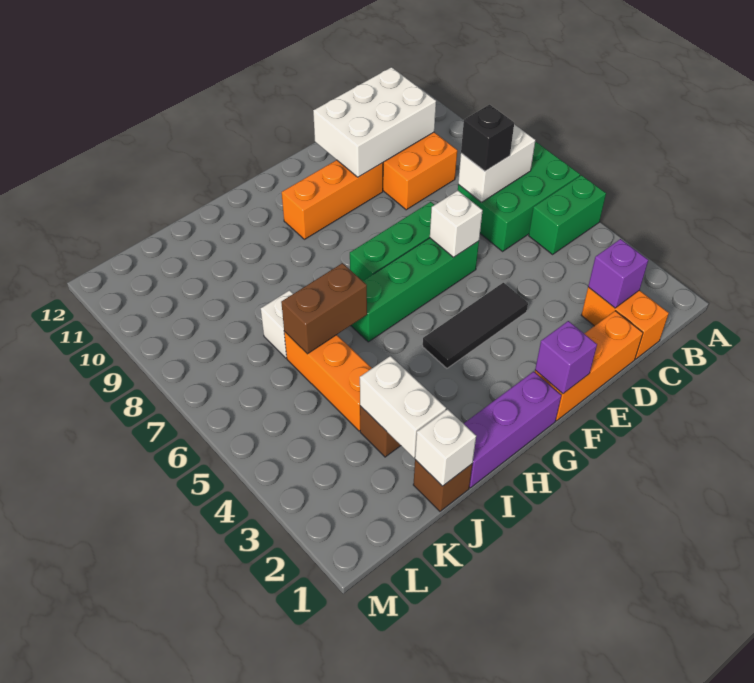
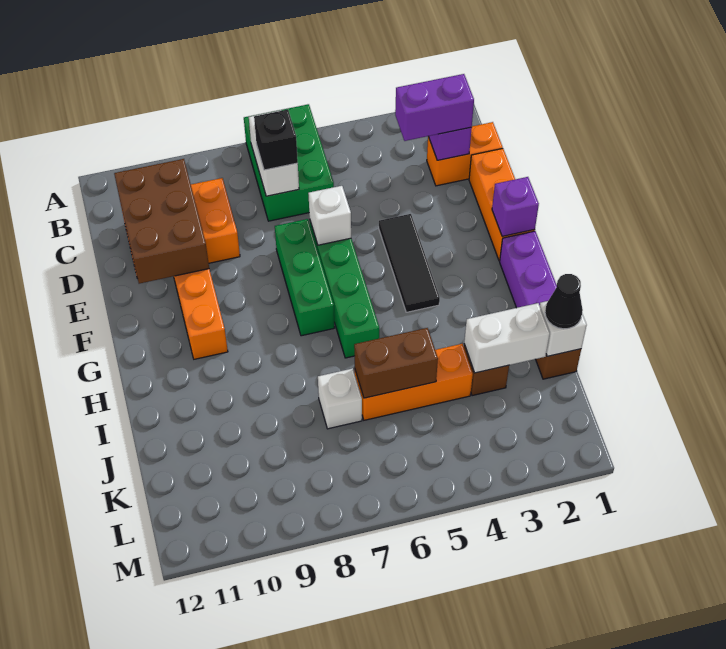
green brick A5:B5 level 1 -> none
none -> purple brick C2:C3 level 3
white brick C10:E11 level 2 -> brown brick C10:E11 level 2
brown brick I6:J6 level 2 -> brown brick J5:J6 level 2
none -> black cone J1 level 3

